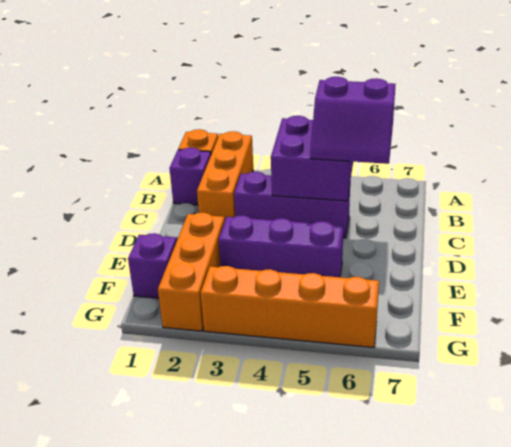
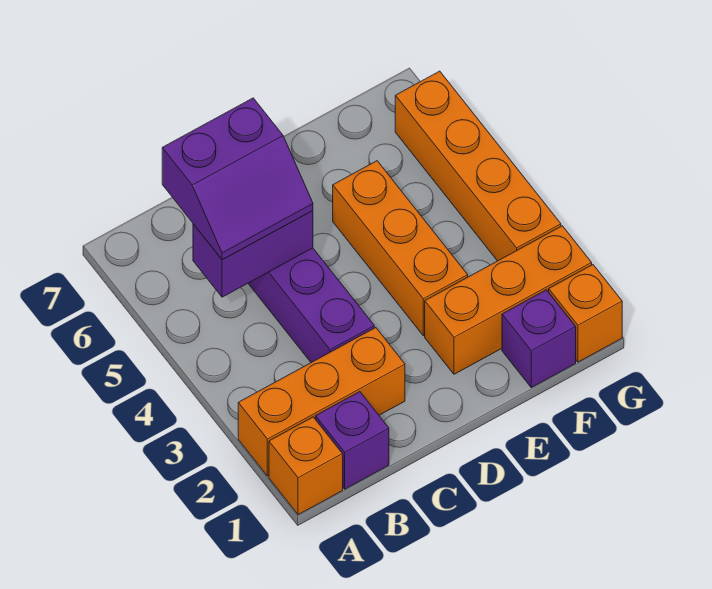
purple brick B4:C5 level 2 -> purple brick B5:C5 level 2
purple slope B5:C6 level 3 top B -> purple slope B5:C6 level 3 top 6
purple brick E3:E5 level 1 -> orange brick E3:E5 level 1
none -> orange brick G1 level 1

